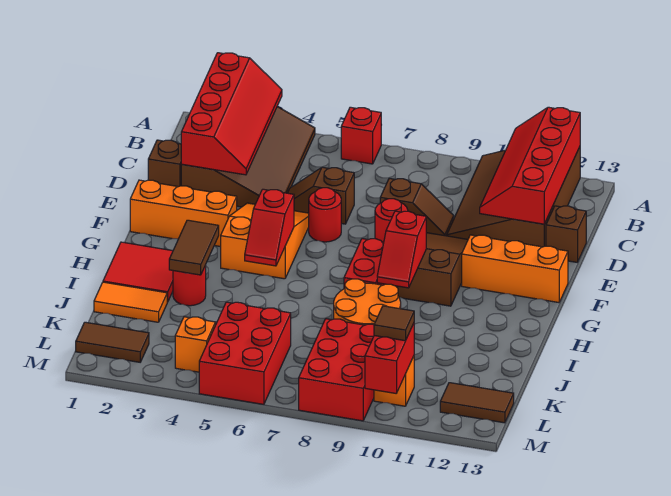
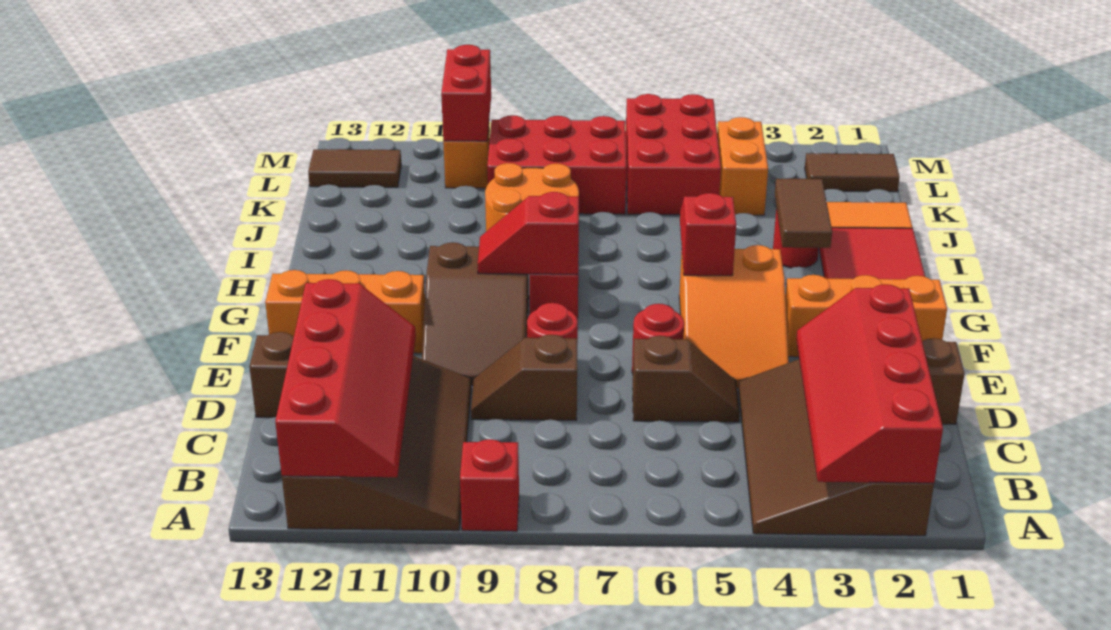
red brick A6 level 1 -> red brick A9 level 1
red slope G9:H9 level 2 top G -> red slope G8:G9 level 2 top 8
red brick K8:M9 level 1 -> red brick K7:L9 level 1
orange brick L4 level 1 -> orange brick K4:L4 level 1
brown tile L10 level 3 -> none

